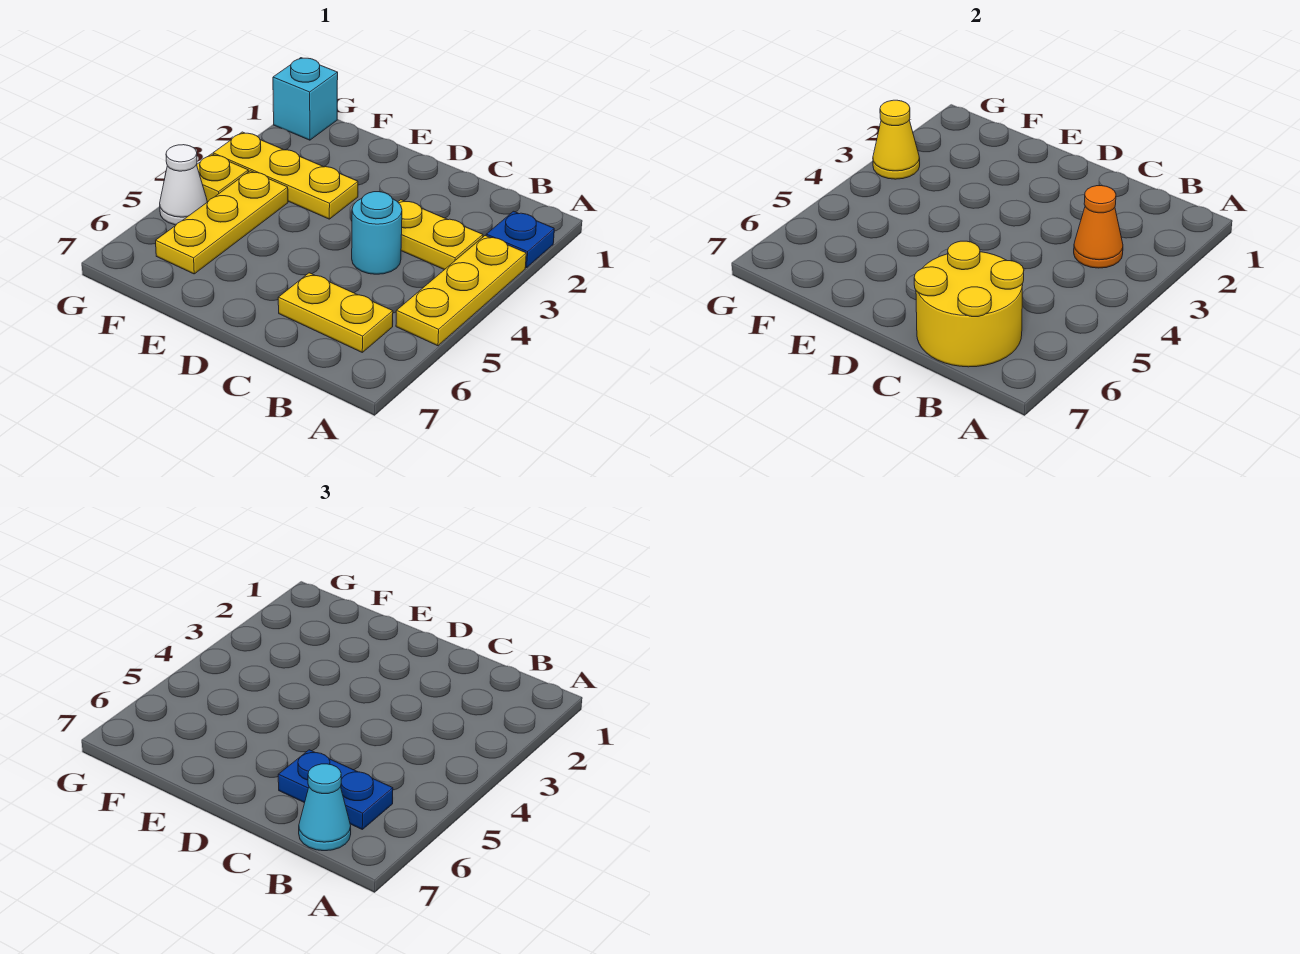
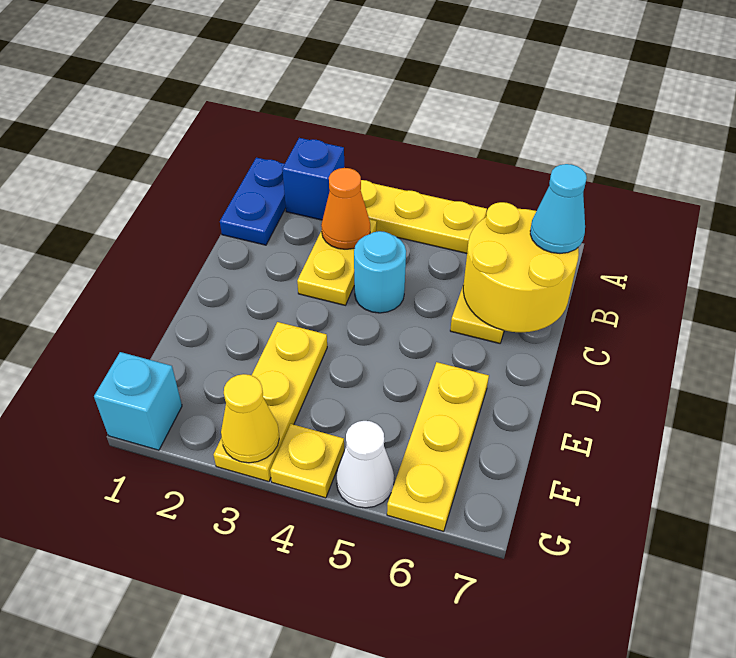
blue plate A2 level 1 -> blue brick A2 level 1
blue plate B6:C6 level 3 -> blue plate A1:B1 level 1
yellow plate F4:F6 level 1 -> yellow plate E6:G6 level 1

